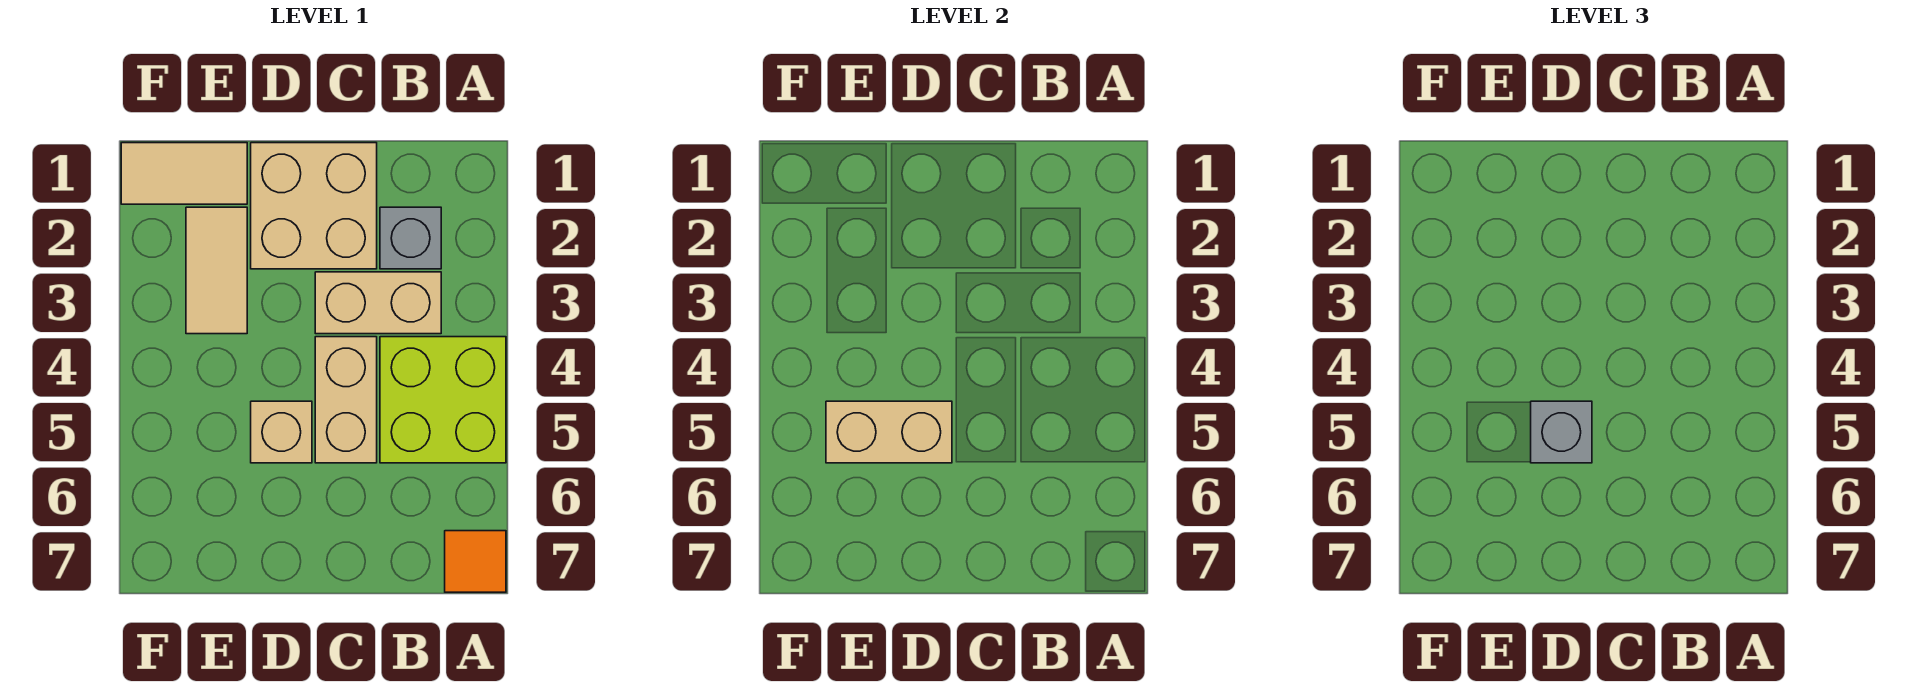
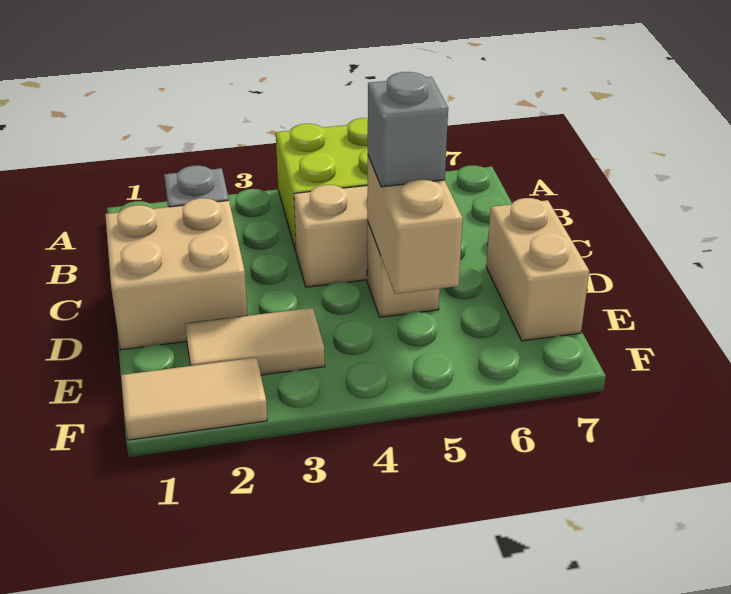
orange tile A7 level 1 -> none
tan brick B3:C3 level 1 -> tan brick D7:E7 level 1
tan tile E1:F1 level 1 -> tan tile F1:F2 level 1

